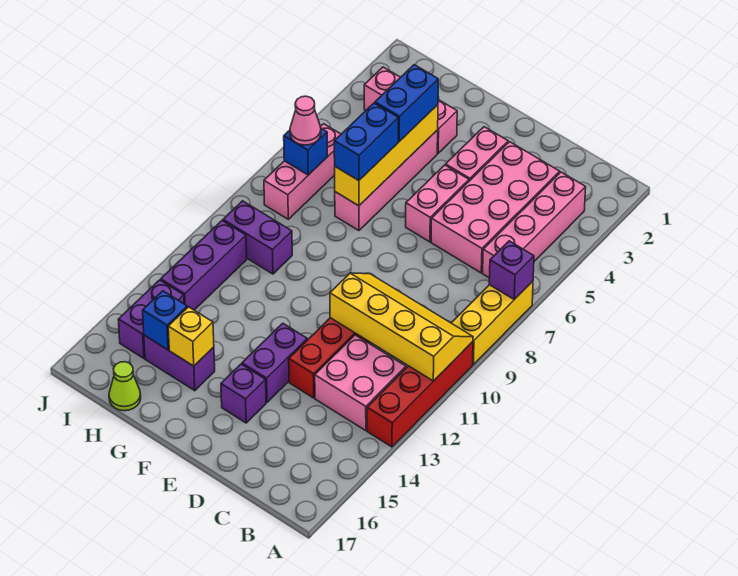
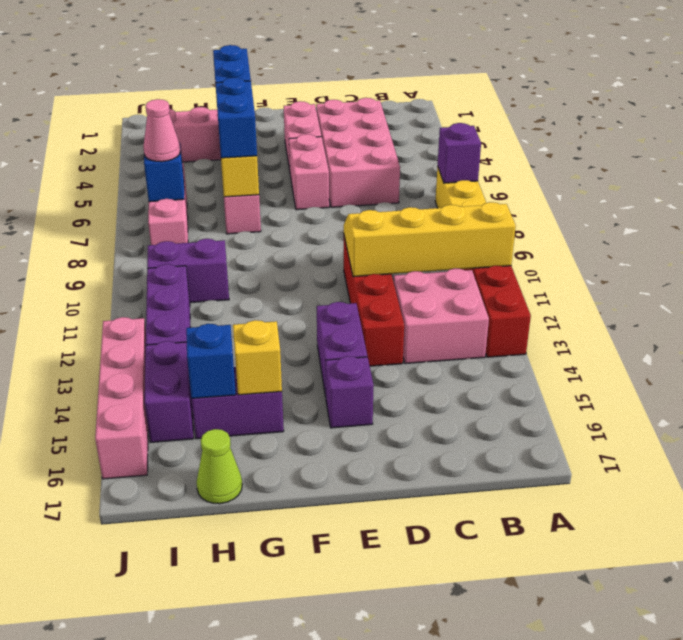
pink brick B3:B6 level 1 -> pink brick J13:J16 level 1

